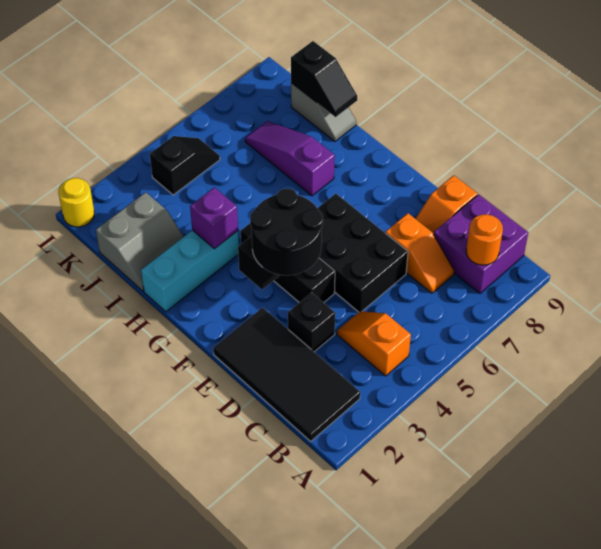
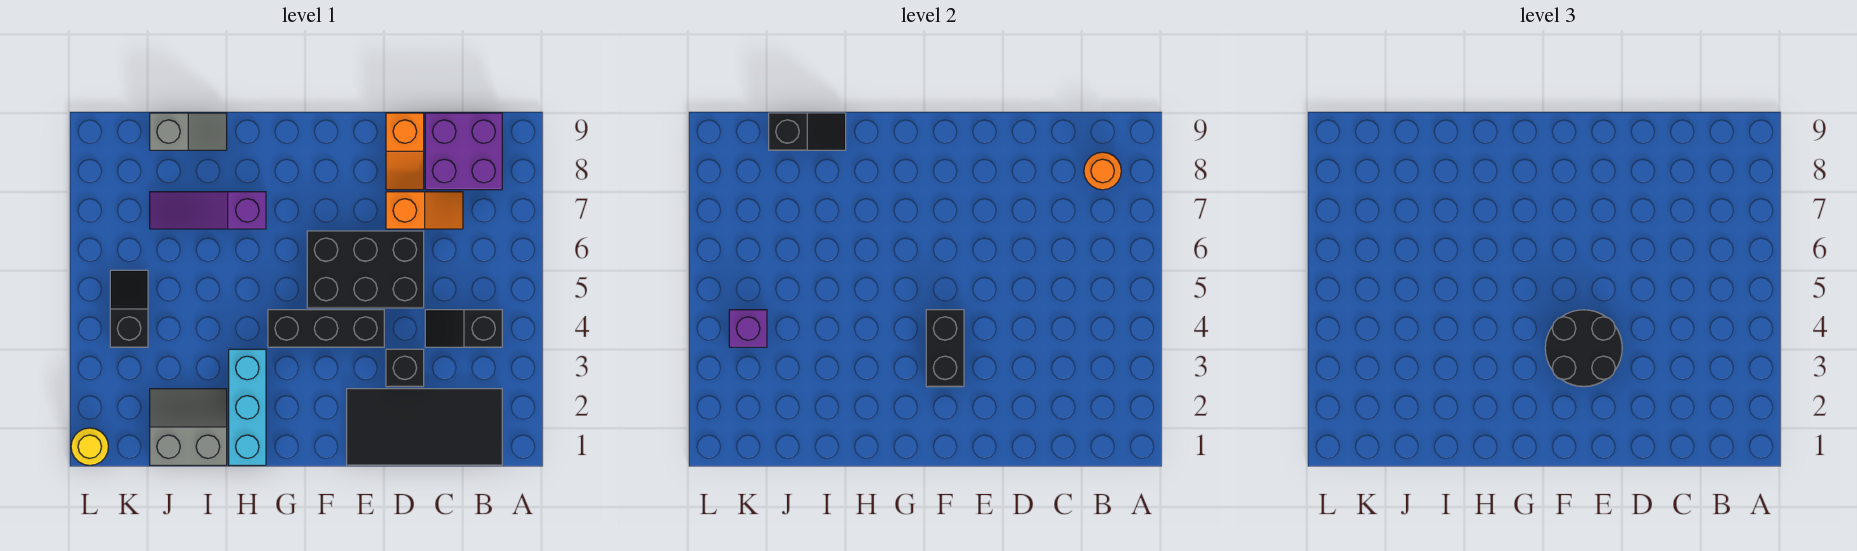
orange slope B4:C4 level 1 top B -> black slope B4:C4 level 1 top B
purple brick H3 level 2 -> purple brick K4 level 2
grey slope I1:J2 level 1 top J -> grey slope I1:J2 level 1 top 1

